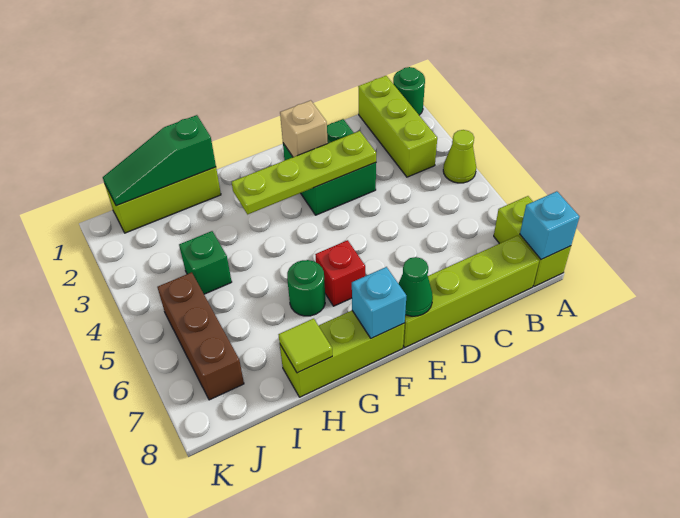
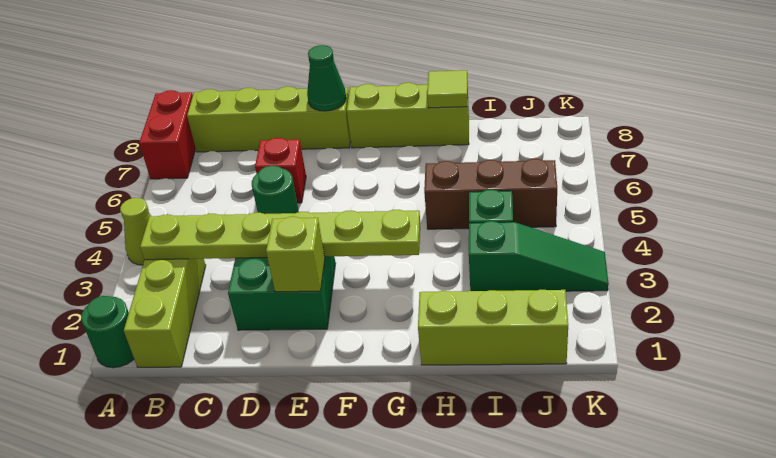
lime brick A7:A8 level 1 -> red brick A7:A8 level 1
cyan brick A8 level 2 -> none
lime plate D3:G3 level 2 -> lime plate B3:G3 level 2
tan brick E2 level 2 -> lime brick E2 level 2
red brick F6 level 1 -> red brick D6 level 1
cyan brick F8 level 2 -> none
green round brick G6 level 1 -> green round brick D5 level 1
green slope H1:J1 level 2 top H -> green slope I3:K3 level 1 top I
brown brick J5:J7 level 1 -> brown brick H5:J5 level 1

